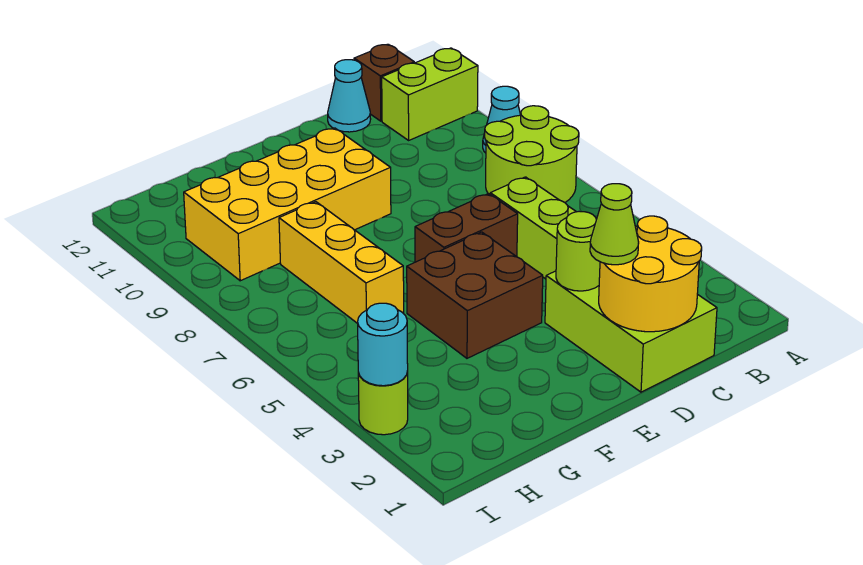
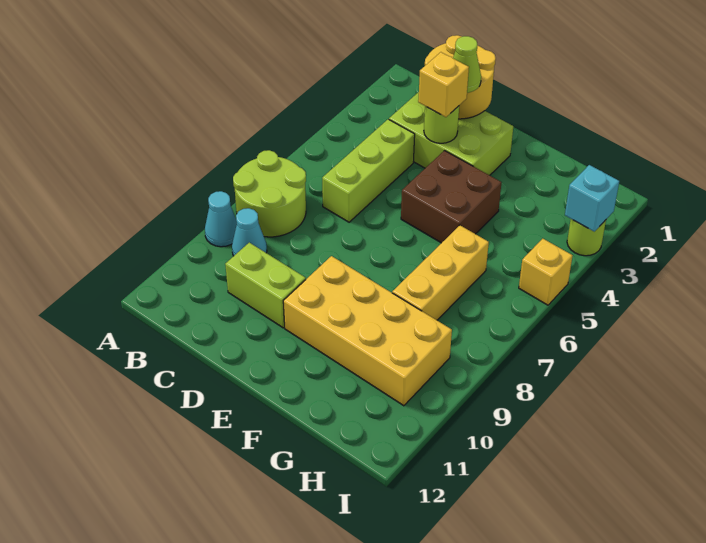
lime brick A11:B11 level 1 -> lime brick C10:D10 level 1
brown brick B12 level 1 -> none
lime brick C1:D3 level 1 -> lime brick C2:E3 level 1
cyan cone C12 level 1 -> cyan cone B9 level 1
none -> yellow brick D3 level 3
brown brick D6:E6 level 1 -> none
cyan round brick I3 level 2 -> cyan brick I3 level 2
none -> yellow brick I5 level 1

